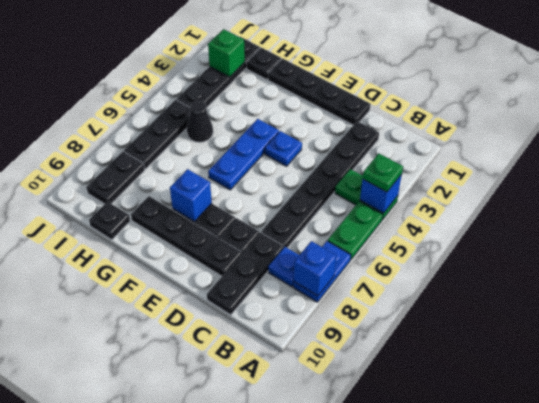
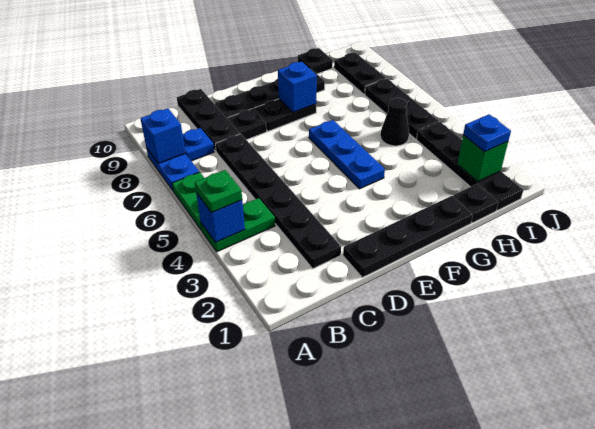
blue plate E4 level 1 -> blue plate I2 level 3

